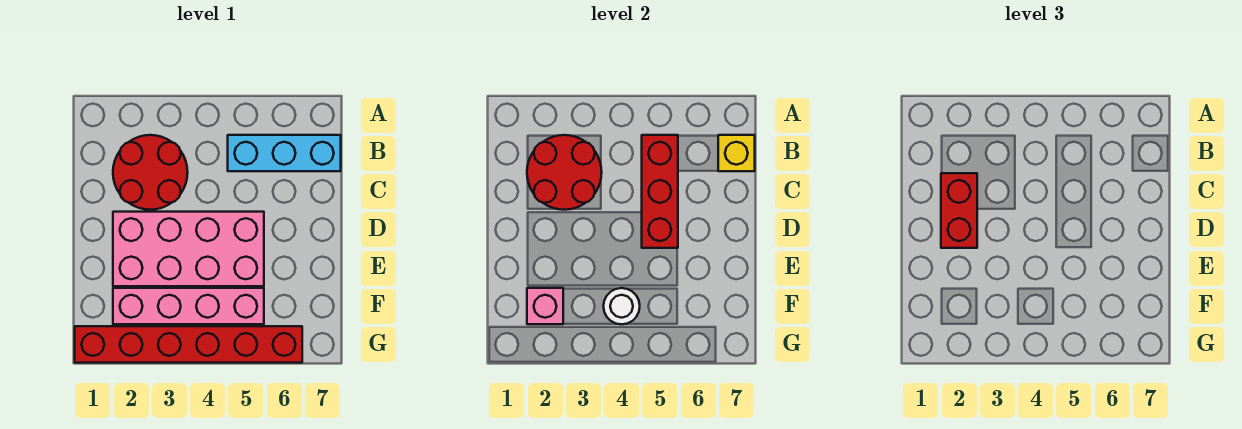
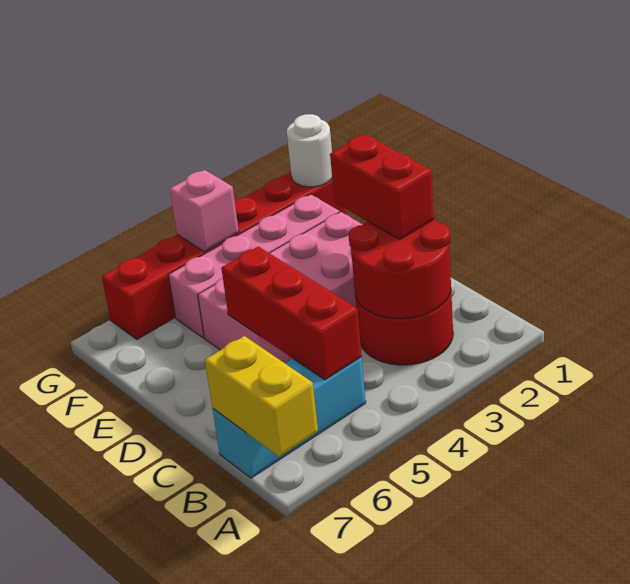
yellow brick B7 level 2 -> yellow brick A7:B7 level 2
pink brick F2 level 2 -> pink brick G4 level 2
white round brick F4 level 2 -> white round brick G1 level 2

